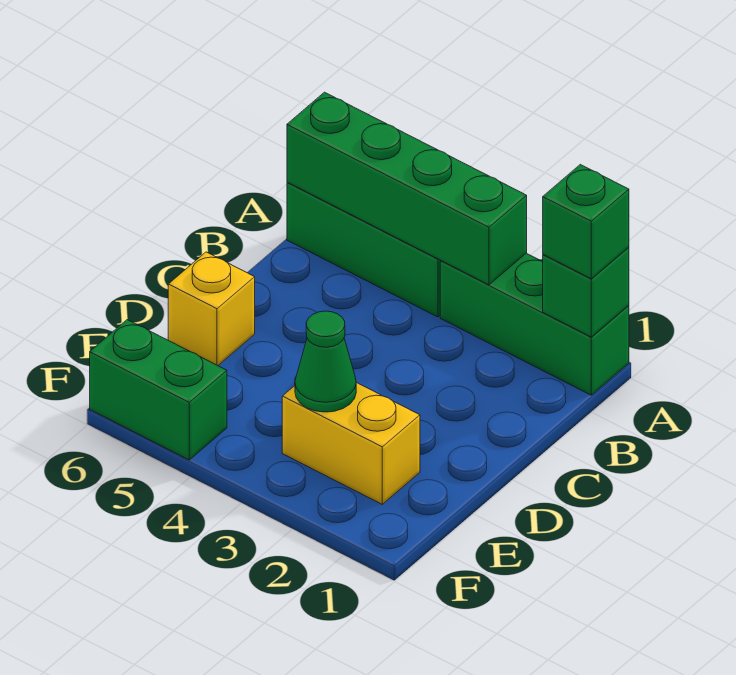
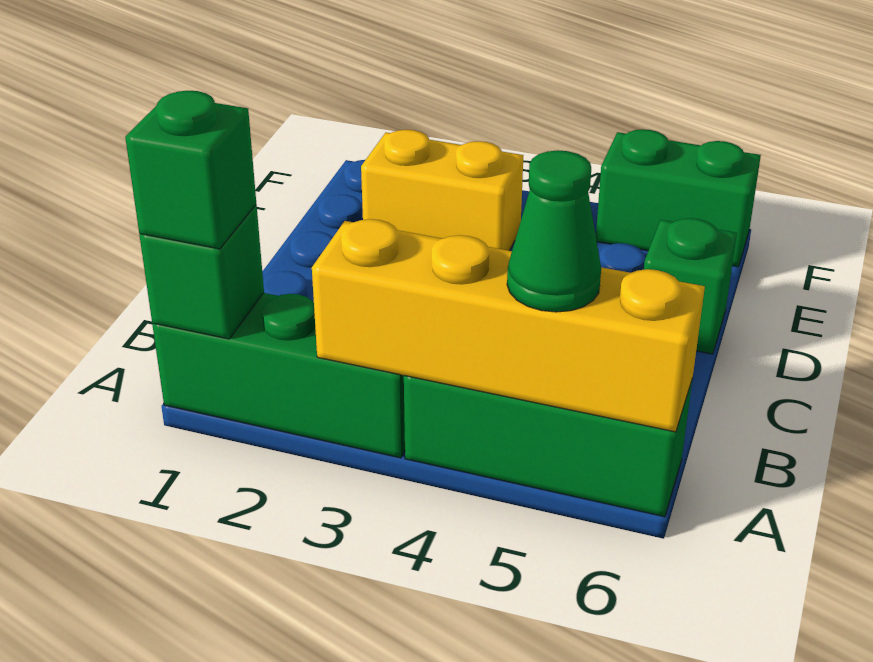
green brick A3:A6 level 2 -> yellow brick A3:A6 level 2
yellow brick D6 level 1 -> green brick D6 level 1
green cone E3 level 2 -> green cone A5 level 3

